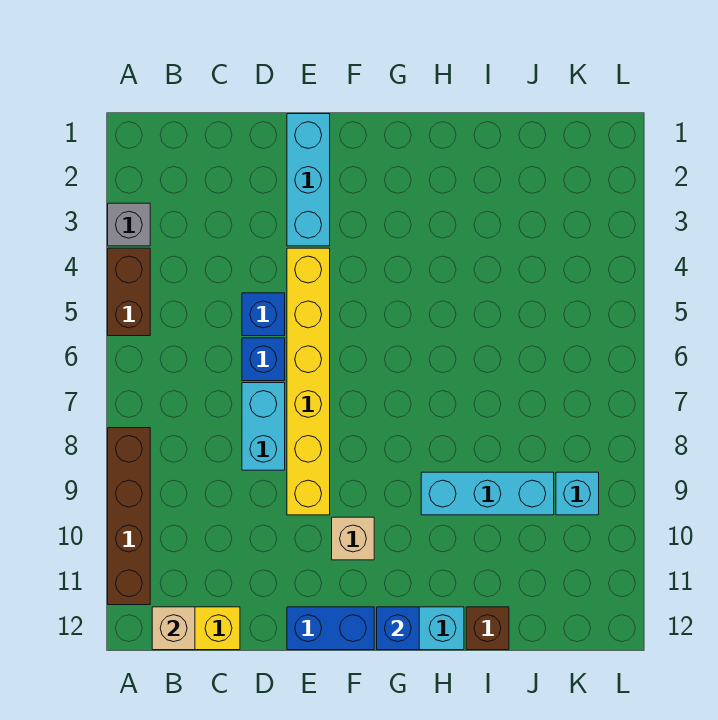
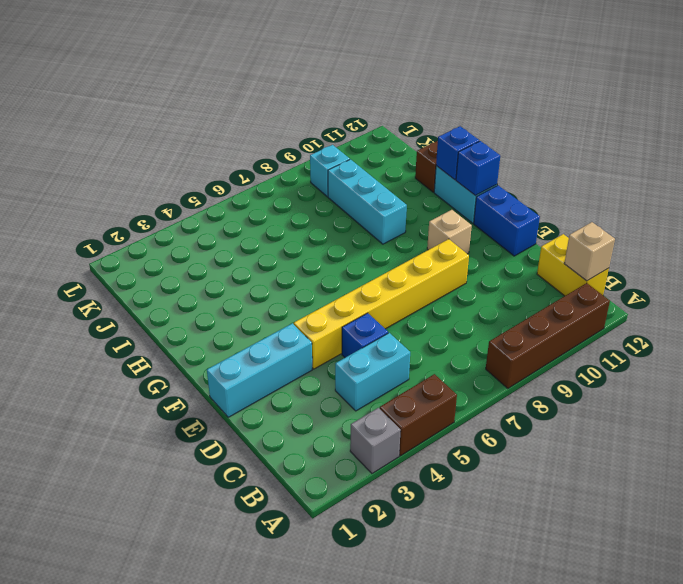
blue brick D6 level 1 -> blue brick H12 level 2
cyan brick D7:D8 level 1 -> cyan brick C4:C5 level 1

